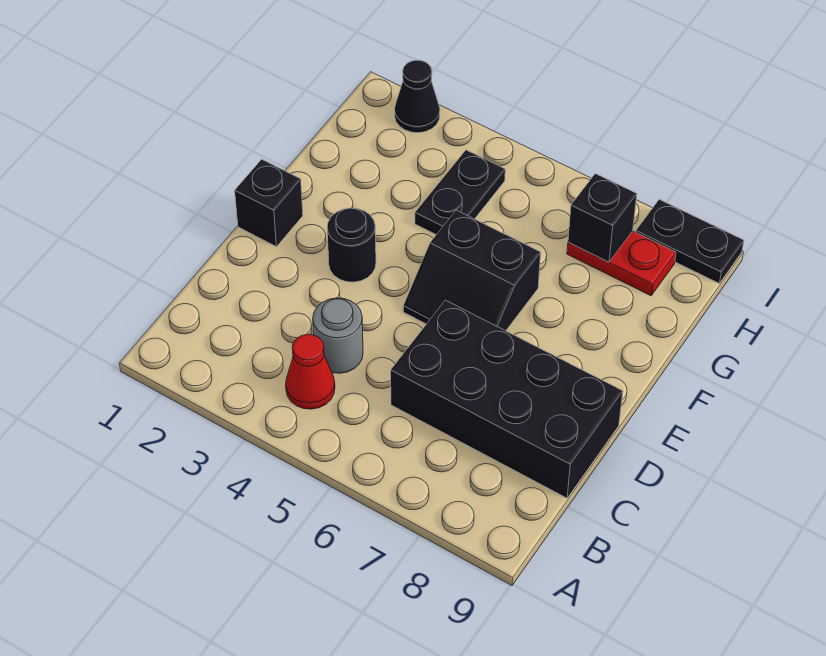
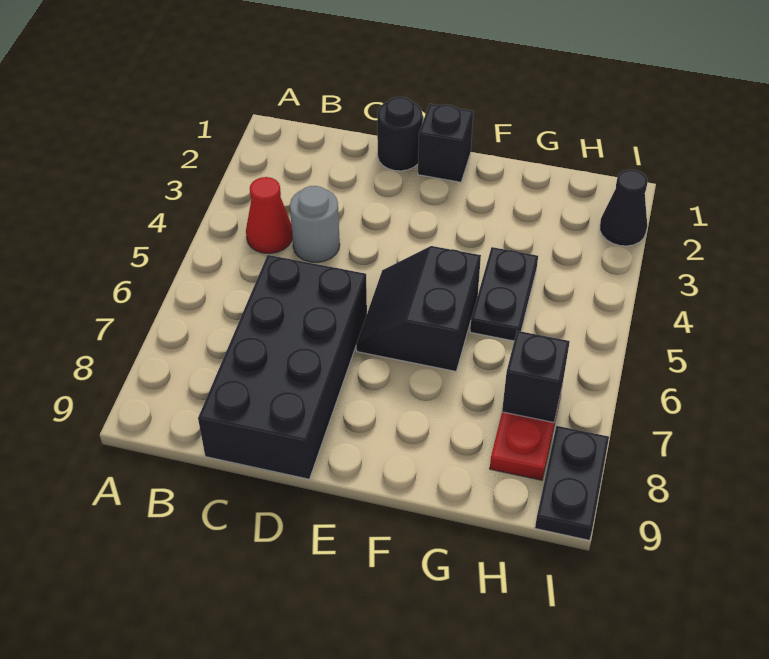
black round brick E3 level 1 -> black round brick D1 level 1
black plate G4:H4 level 1 -> black plate G4:G5 level 1

